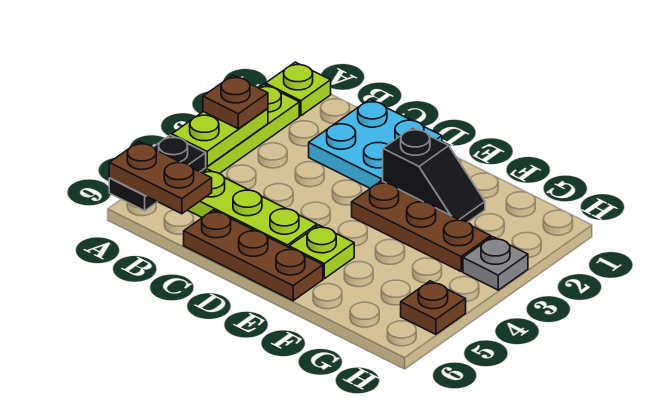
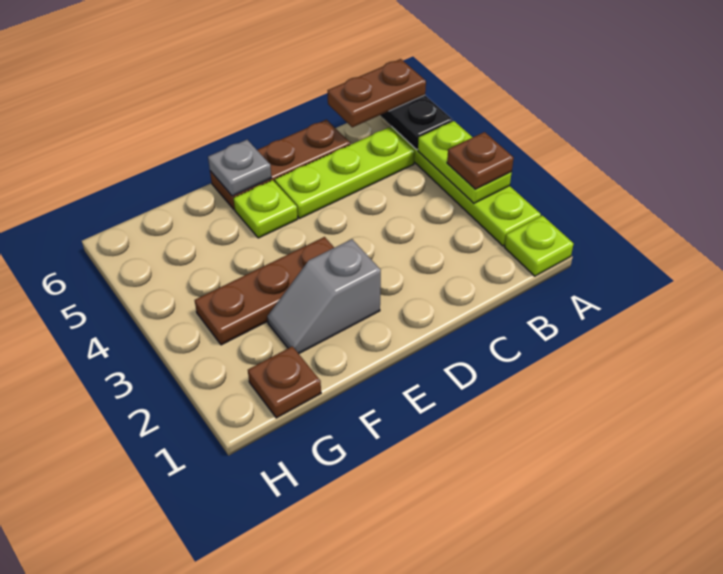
cyan plate C1:D2 level 1 -> none
black slope E2:F2 level 1 top E -> grey slope E2:F2 level 1 top E
grey plate H3 level 1 -> grey plate E6 level 2
brown plate H5 level 1 -> brown plate G1 level 1

